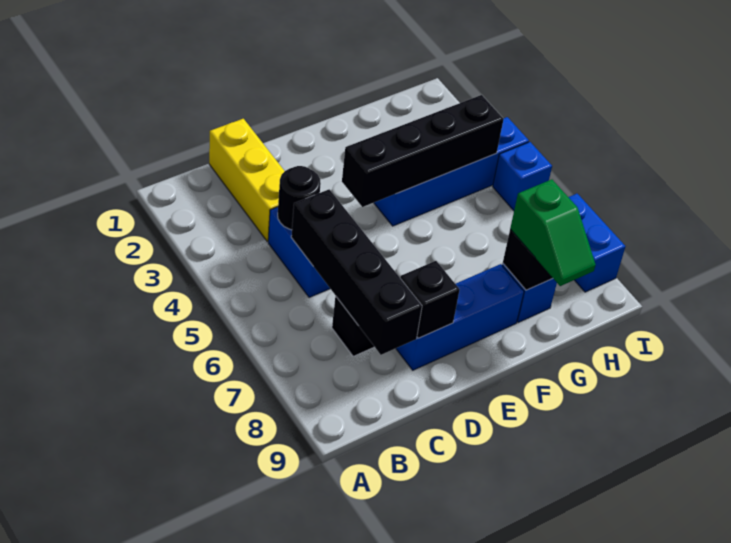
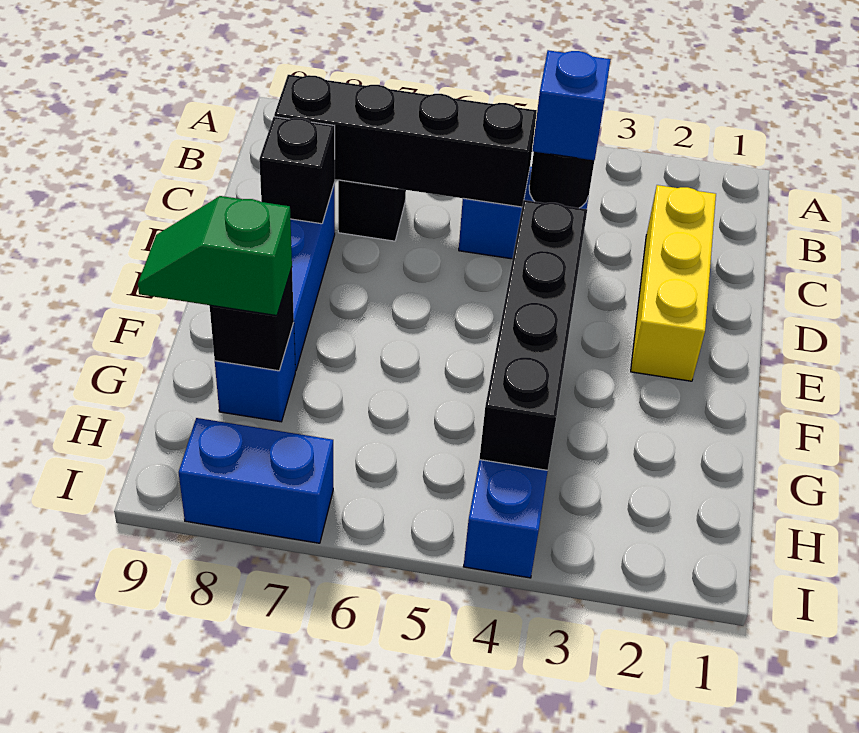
yellow brick C1:C3 level 1 -> yellow brick C2:E2 level 1
blue brick I5 level 1 -> blue brick C4 level 3

